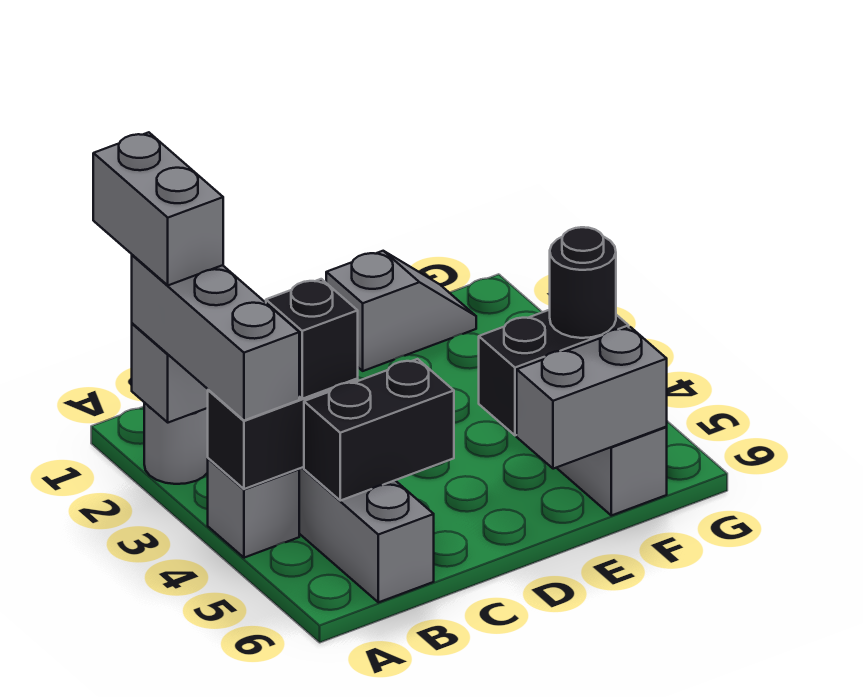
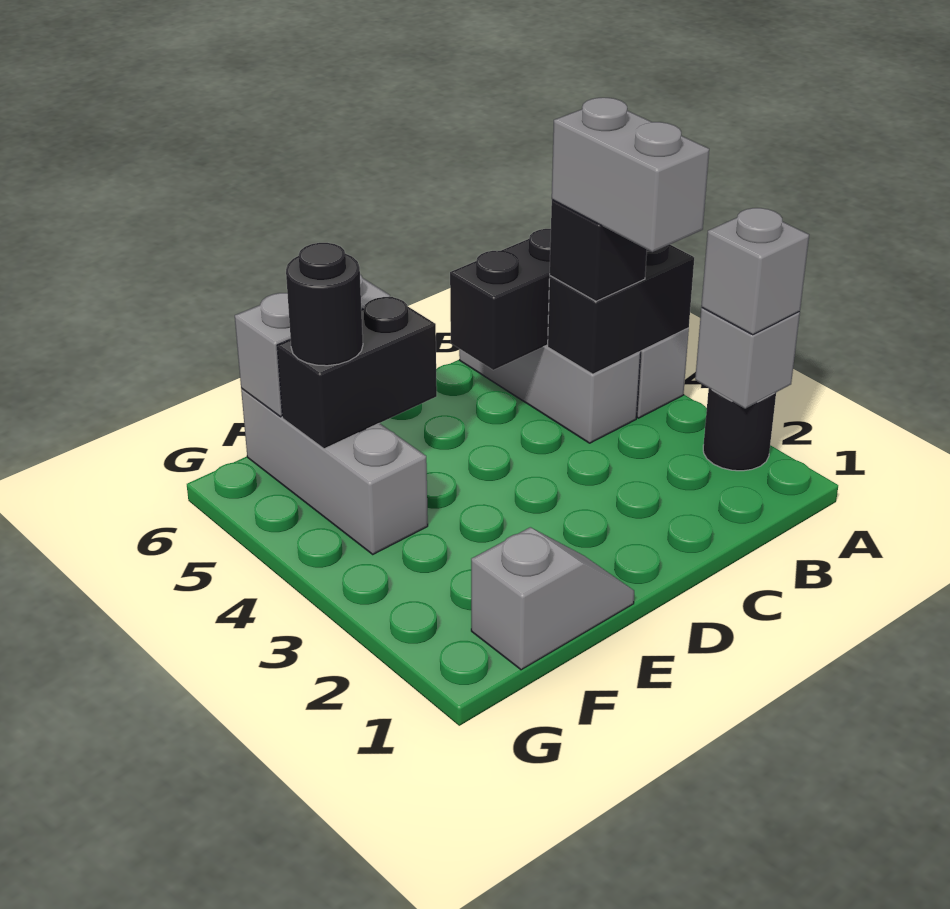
grey brick A1:A2 level 4 -> grey brick B3:B4 level 4
grey round brick A2 level 1 -> black round brick A2 level 1
grey brick A2:A4 level 3 -> grey brick A2 level 3
grey slope E1:F1 level 1 top E -> grey slope E1:F1 level 1 top F

